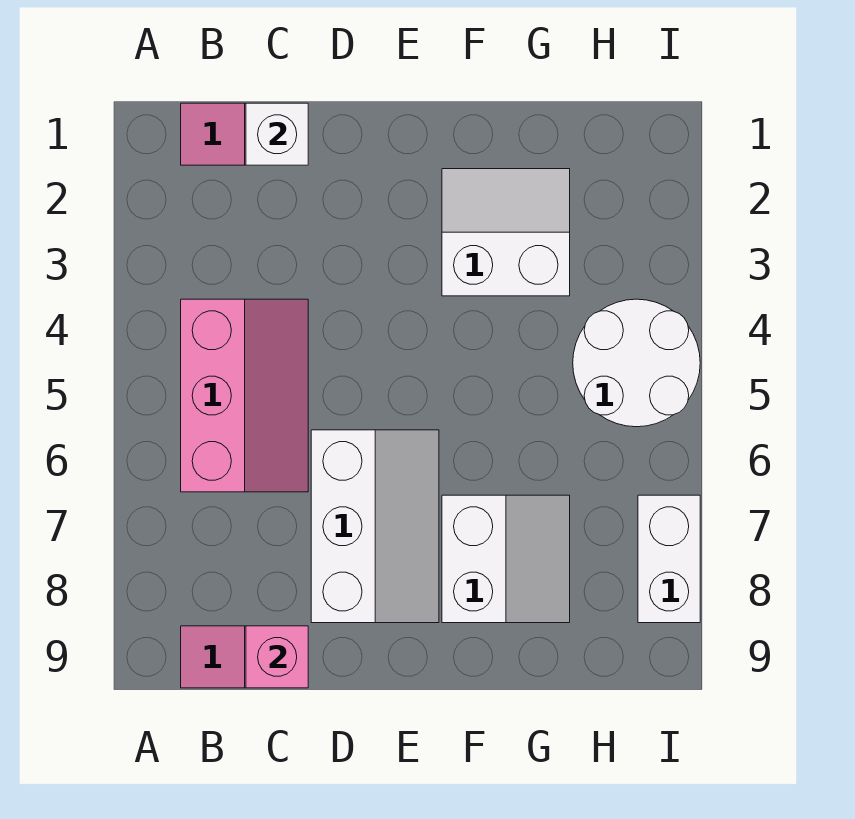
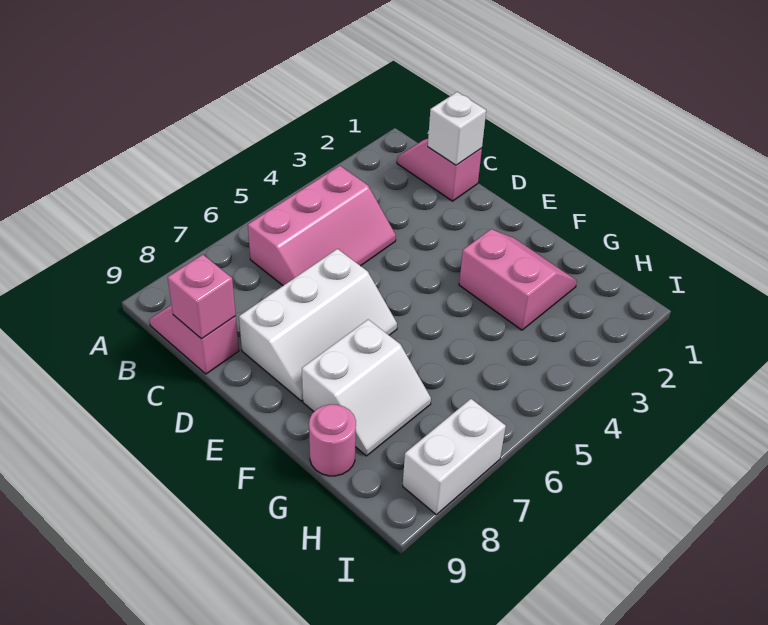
white slope F2:G3 level 1 top 3 -> pink slope F2:G3 level 1 top 3
none -> pink round brick G9 level 1
white round brick H4:I5 level 1 -> none

